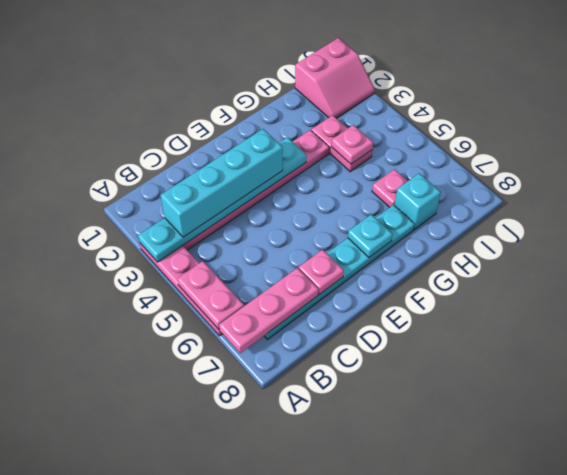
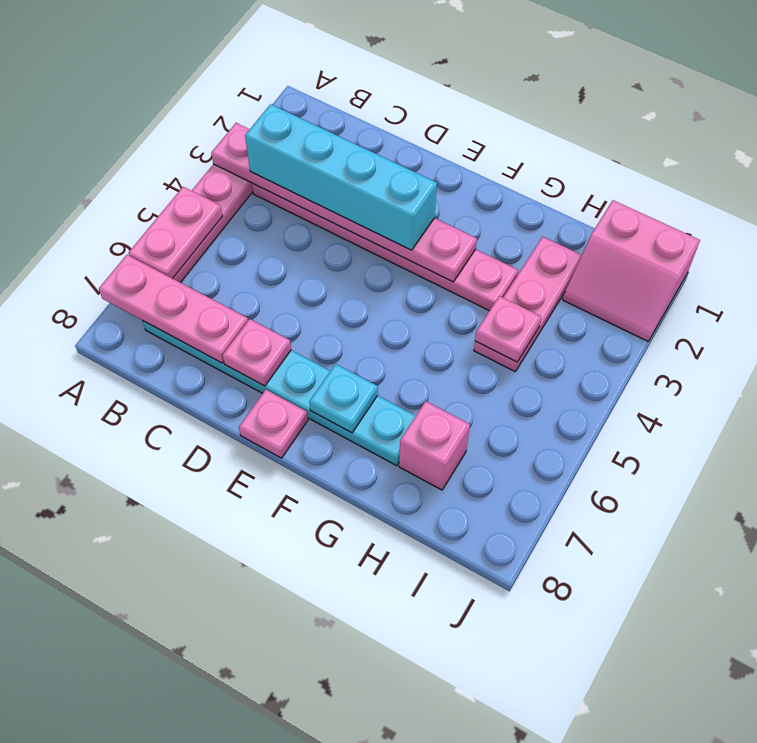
cyan plate A3:F3 level 2 -> pink plate A3:F3 level 2
pink plate H3:H4 level 1 -> pink plate H2:H4 level 1
pink plate H6 level 1 -> pink plate E8 level 1
cyan brick H7 level 1 -> pink brick H7 level 1

